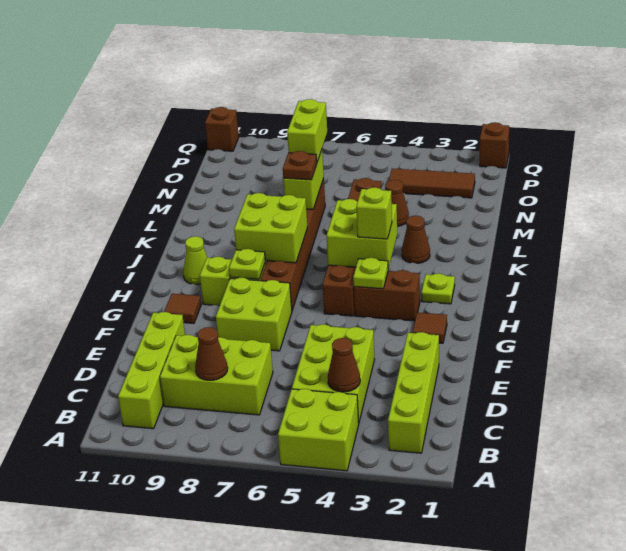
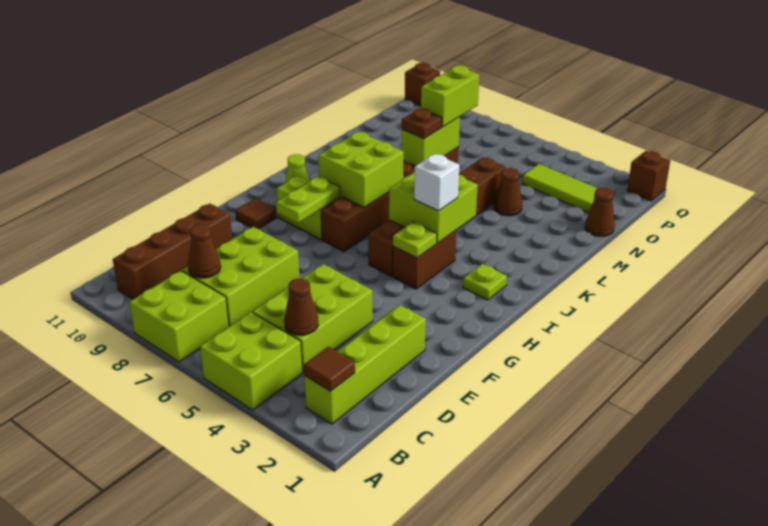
lime brick B10:E10 level 1 -> brown brick B10:E10 level 1
lime brick C7:D9 level 1 -> lime brick C7:E8 level 1
lime brick F7:G8 level 1 -> lime brick A7:B8 level 1
brown tile G2 level 1 -> brown tile B2 level 2
brown brick H3:H4 level 1 -> brown brick H4:I4 level 1
lime plate H8 level 2 -> lime plate G8:H8 level 2
lime brick I4 level 3 -> white brick I4 level 3
brown cone K3 level 1 -> brown cone N1 level 1
brown tile O2:O4 level 1 -> lime tile O2:O4 level 1

